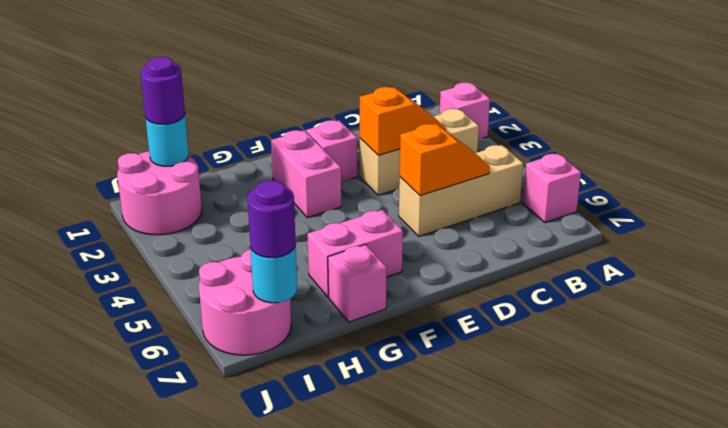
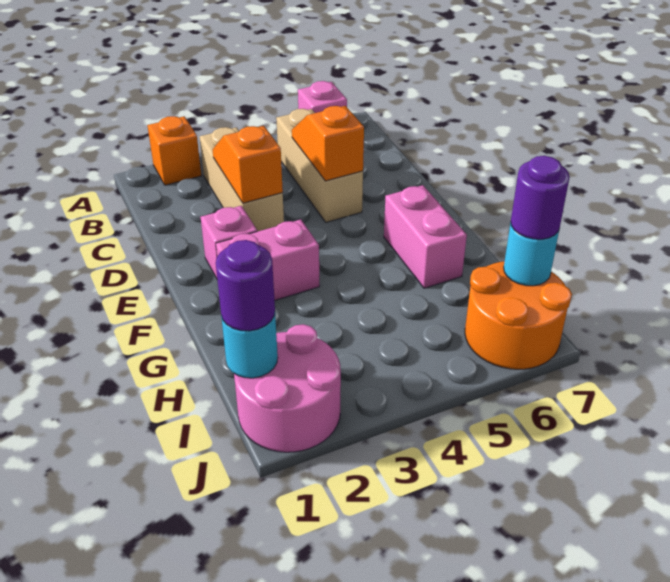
pink brick A2 level 1 -> orange brick A2 level 1
pink brick G7 level 1 -> none
pink round brick I6:J7 level 1 -> orange round brick I6:J7 level 1

